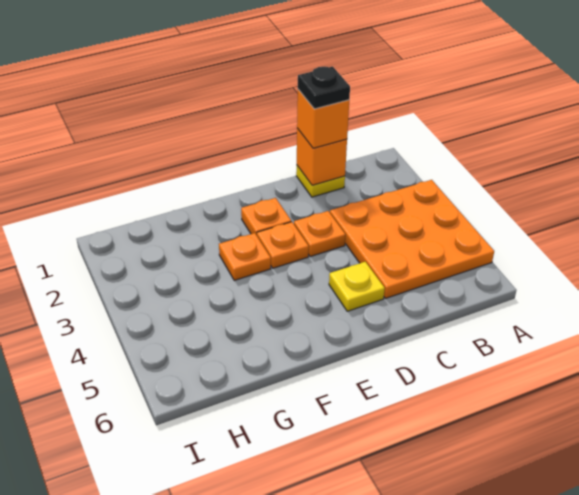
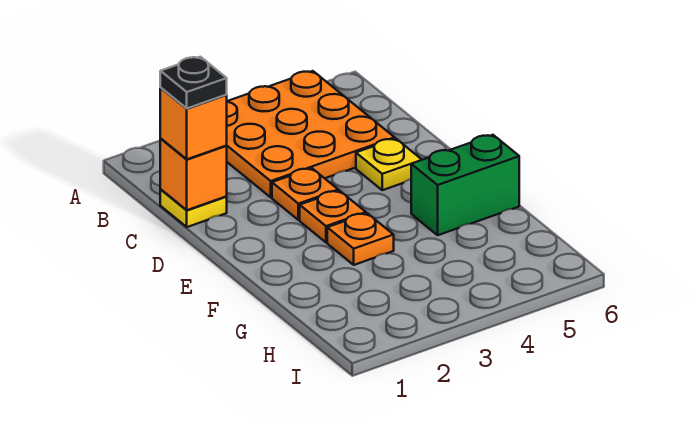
orange plate E2 level 1 -> none
none -> green brick F5:F6 level 1

